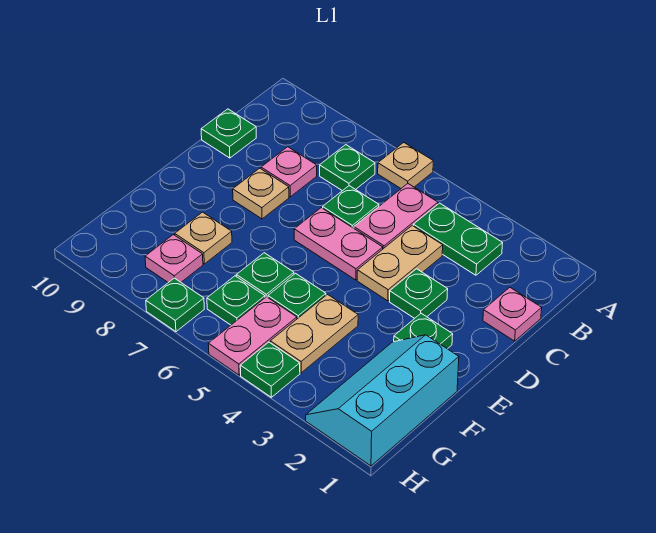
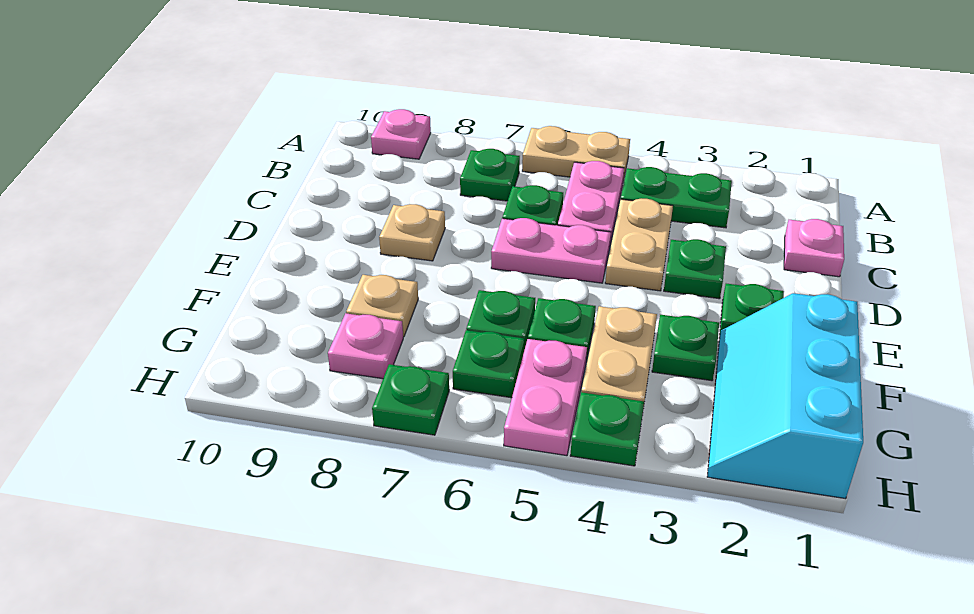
tan plate A6 level 1 -> tan plate A5:A6 level 1
pink plate C8 level 1 -> pink plate A9 level 1
green plate C10 level 1 -> green plate F3 level 1

